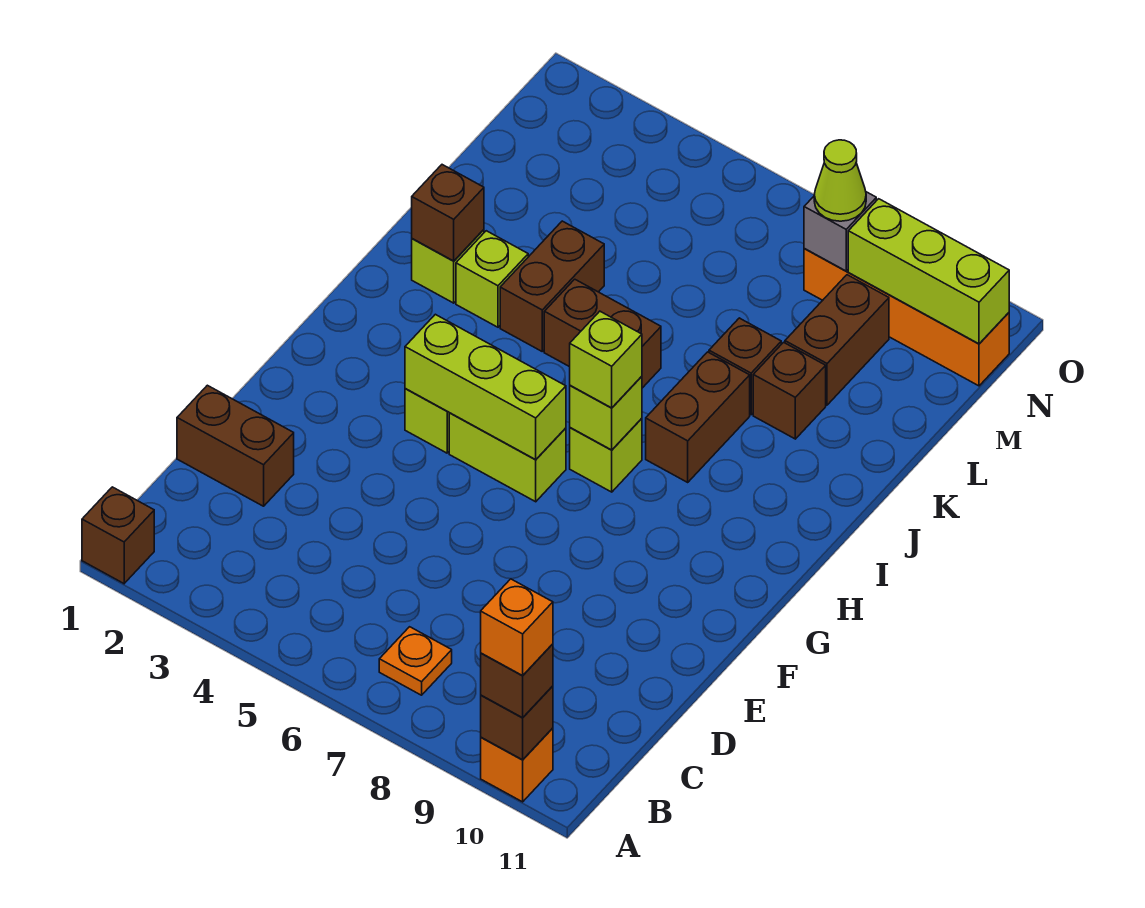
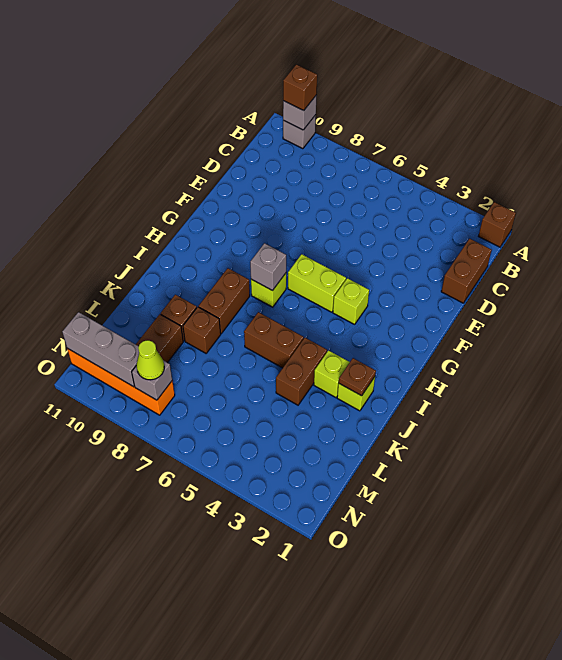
orange brick A10 level 1 -> grey brick A10 level 1
brown brick A10 level 2 -> grey brick A10 level 2
orange brick A10 level 4 -> none
orange plate B7 level 1 -> none
brown brick D1:D2 level 1 -> brown brick C1:D1 level 1
lime brick G4:G6 level 2 -> none
lime brick H7 level 2 -> grey brick H7 level 2
lime brick H7 level 3 -> none
brown brick J2 level 2 -> brown plate J2 level 2
lime brick N9:N11 level 2 -> grey brick N9:N11 level 2

